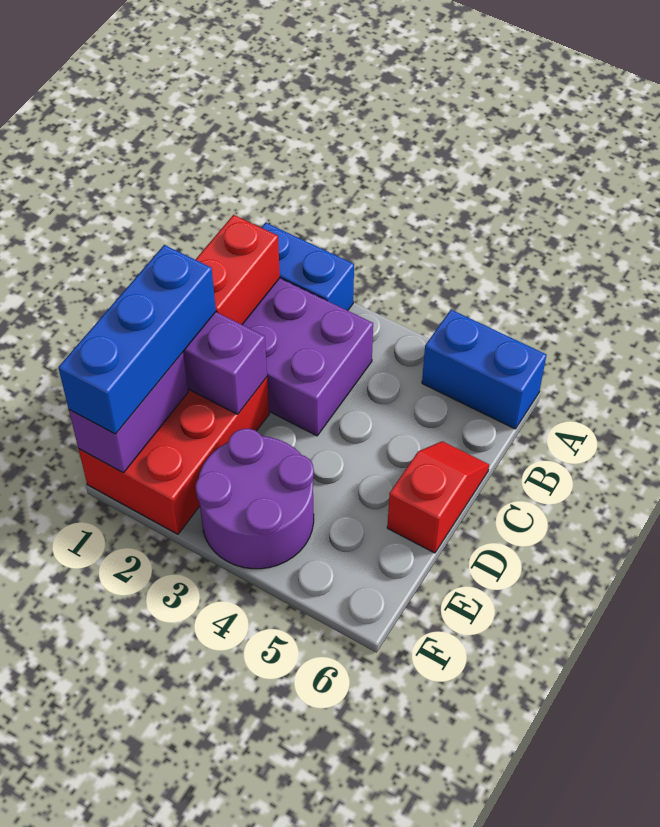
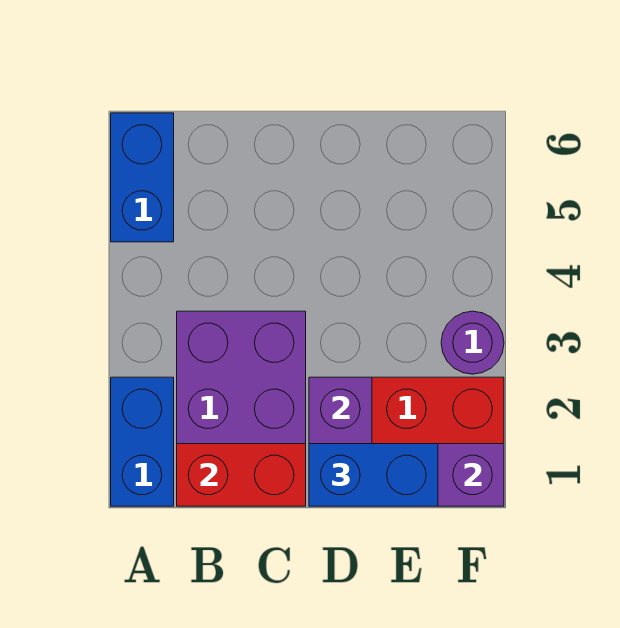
red slope C6:D6 level 1 top D -> none
blue brick D1:F1 level 3 -> blue brick D1:E1 level 3
purple round brick E3:F4 level 1 -> purple round brick F3 level 1

